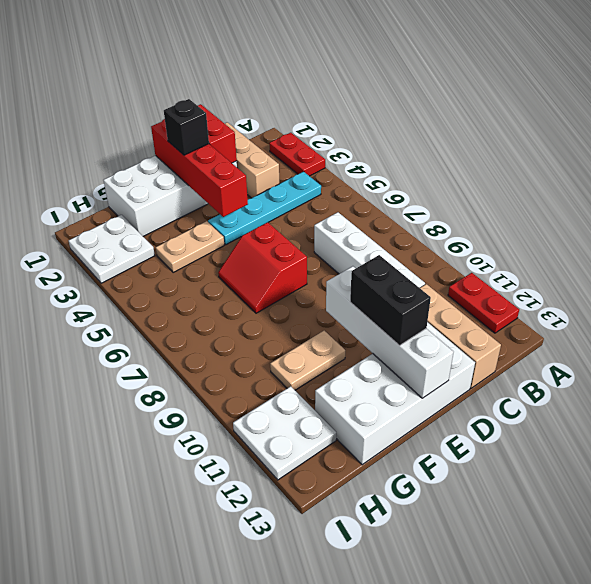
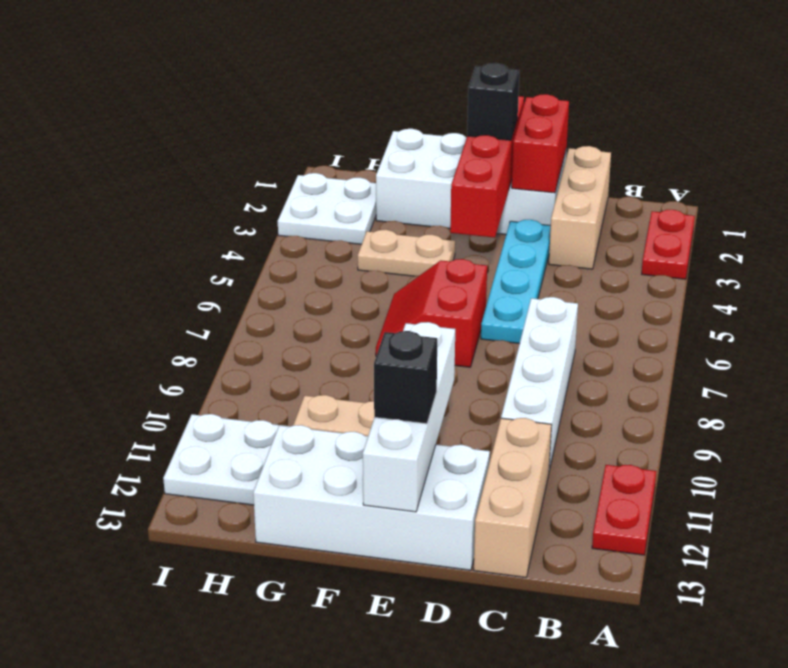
cyan plate B4:E4 level 1 -> cyan plate D3:D6 level 1
black brick E11:E12 level 3 -> black brick E12 level 3

